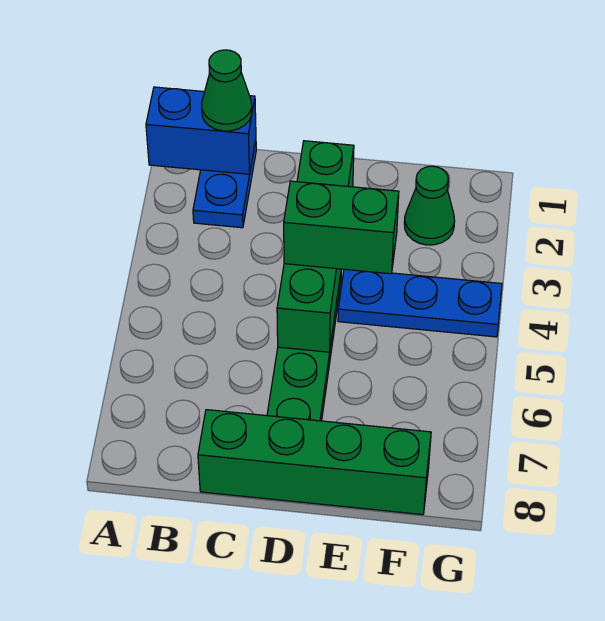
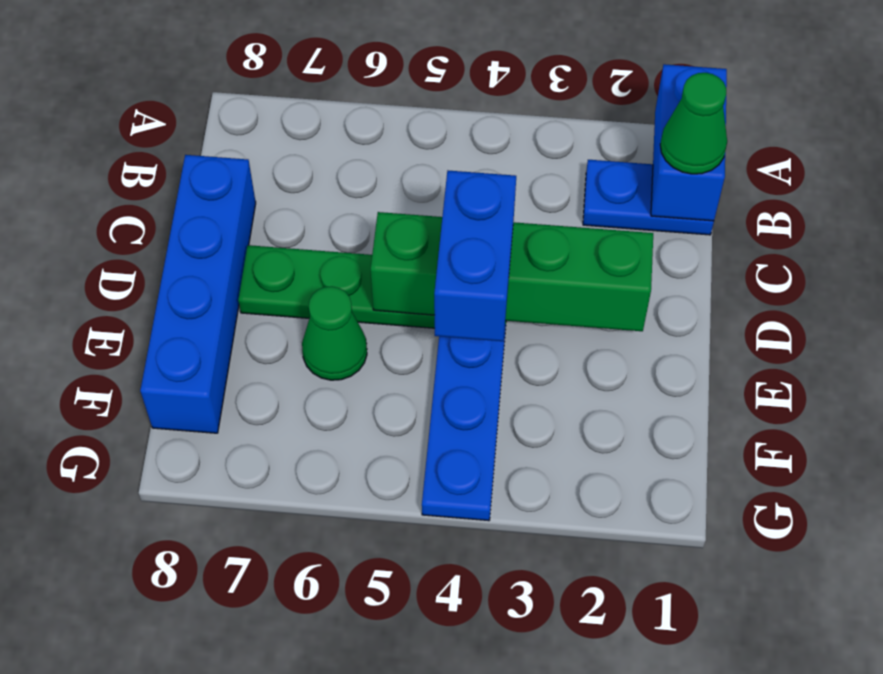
green brick C8:F8 level 1 -> blue brick C8:F8 level 1
green brick D4:E4 level 3 -> blue brick D4:E4 level 3
green cone F2 level 1 -> green cone E6 level 1

